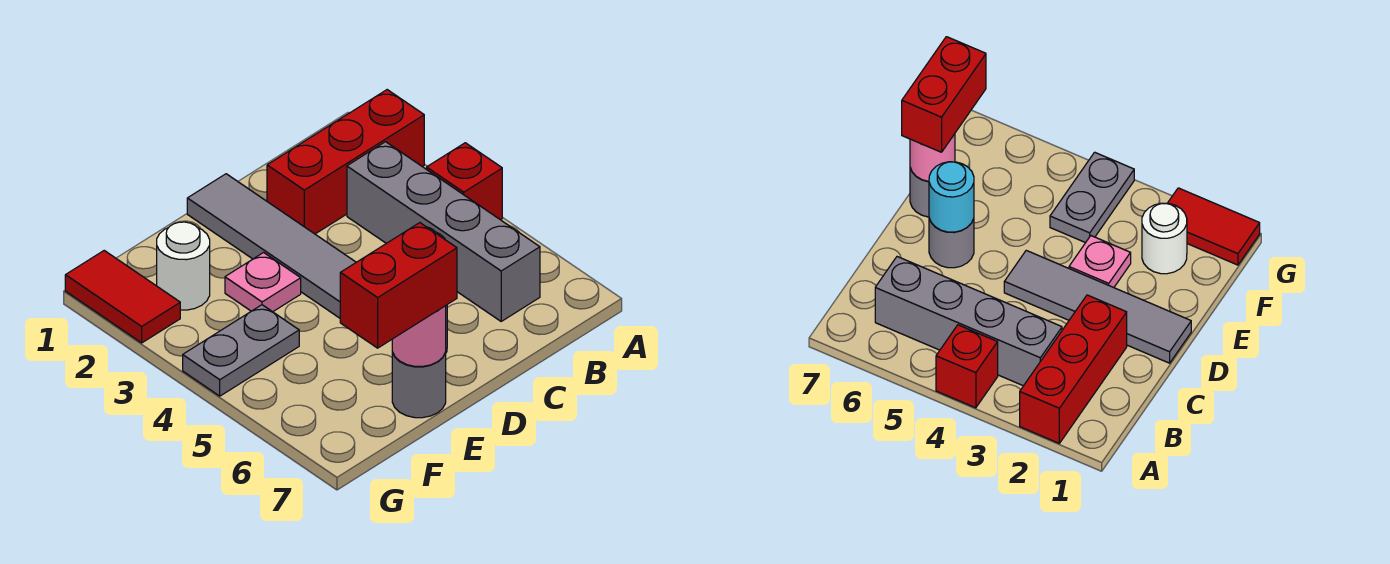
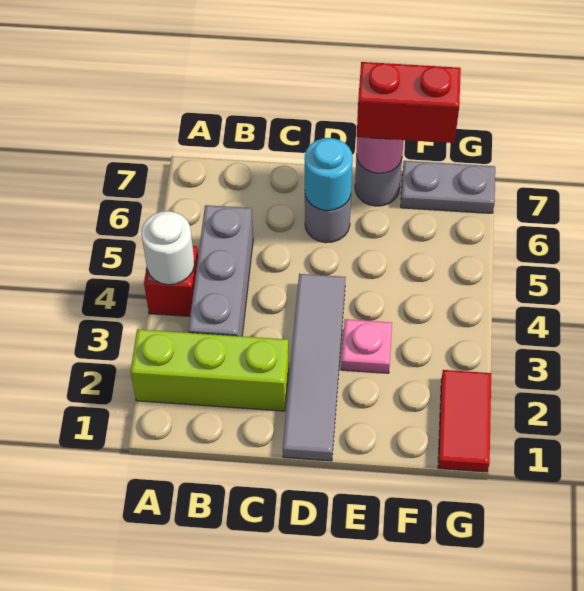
red brick A2:C2 level 1 -> lime brick A2:C2 level 1
grey brick B3:B6 level 1 -> grey brick B3:B5 level 1
white round brick F2 level 1 -> white round brick A4 level 2
grey plate F4:G4 level 1 -> grey plate F7:G7 level 1

